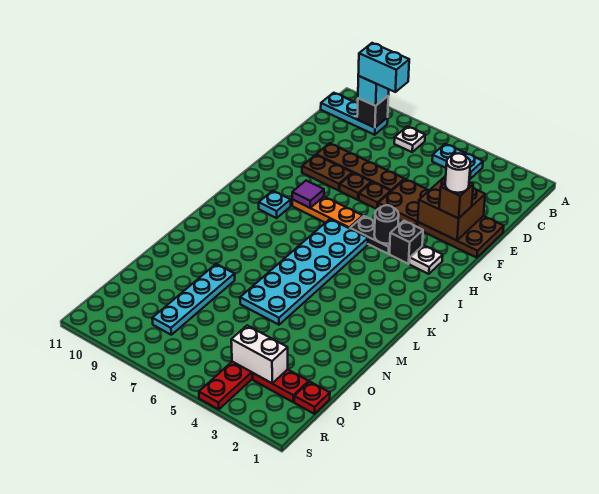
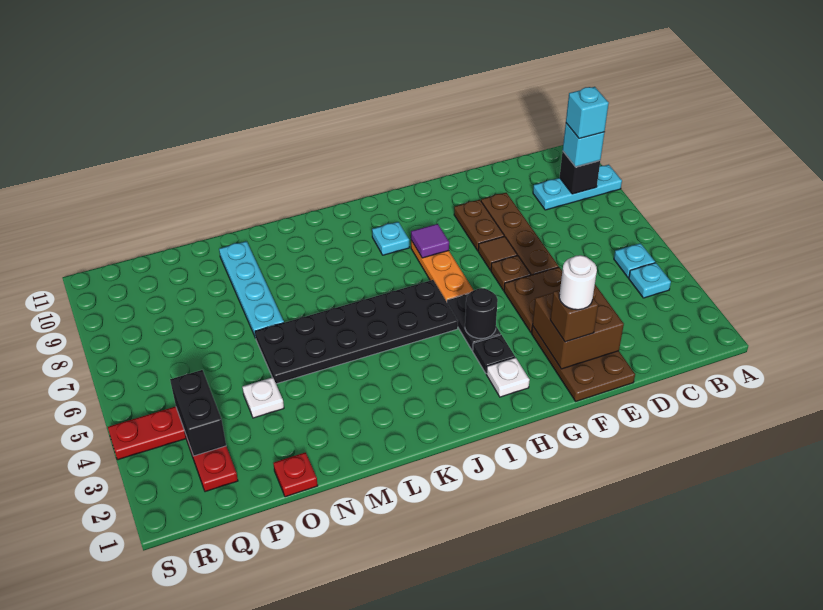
white plate B7 level 1 -> white plate O4 level 1
cyan brick B8:B9 level 4 -> cyan brick B9 level 4
cyan plate B9:B11 level 1 -> cyan plate A9:C9 level 1
brown plate F7 level 1 -> brown tile F7 level 1
black brick H3 level 1 -> black plate H3 level 1
cyan plate I5:N6 level 1 -> black plate I5:N6 level 1
cyan plate N8:Q8 level 1 -> cyan plate N7:N10 level 1
red plate Q1 level 1 -> red plate O1 level 1
white brick Q3:Q4 level 2 -> black brick Q3:Q4 level 2

